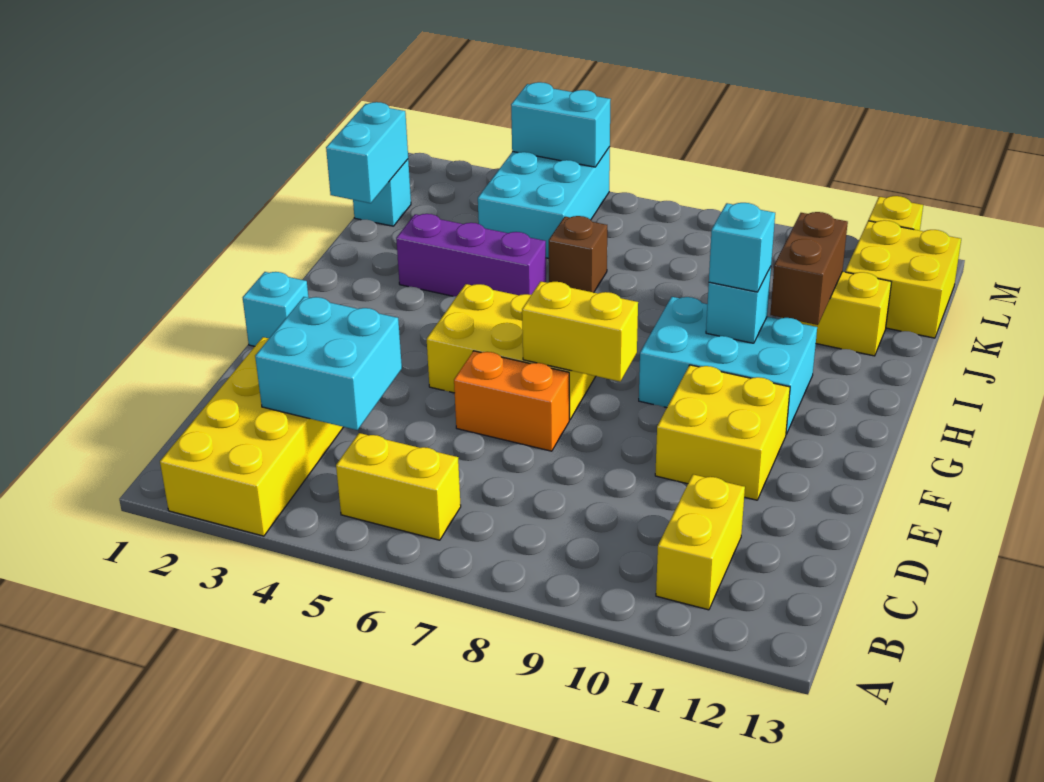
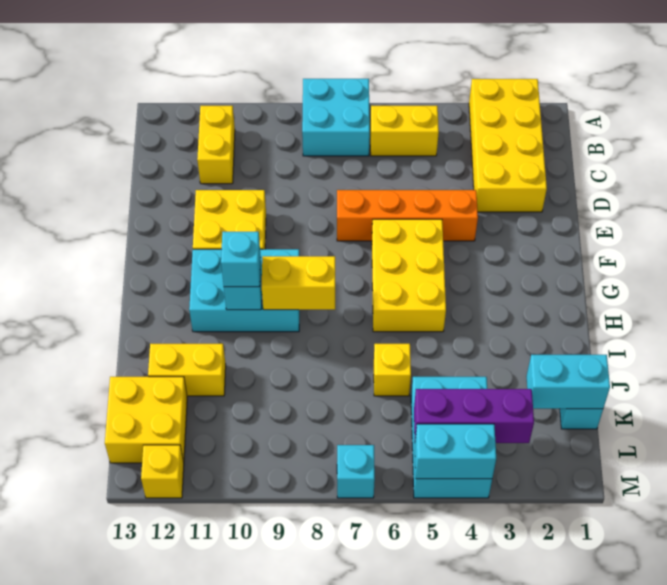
cyan brick C3:D4 level 2 -> cyan brick A7:B8 level 1
orange brick E6:E7 level 1 -> orange brick E4:E7 level 1
cyan brick F1 level 1 -> cyan brick M7 level 1
yellow brick F5:G7 level 1 -> yellow brick F5:H6 level 1
yellow brick F7:F8 level 2 -> yellow brick H8:H9 level 2
purple brick I3:I5 level 1 -> purple brick L3:L5 level 2
brown brick I11:J11 level 2 -> none
cyan brick J1:K1 level 2 -> cyan brick K1:K2 level 2
brown brick J6 level 1 -> yellow brick J6 level 1

